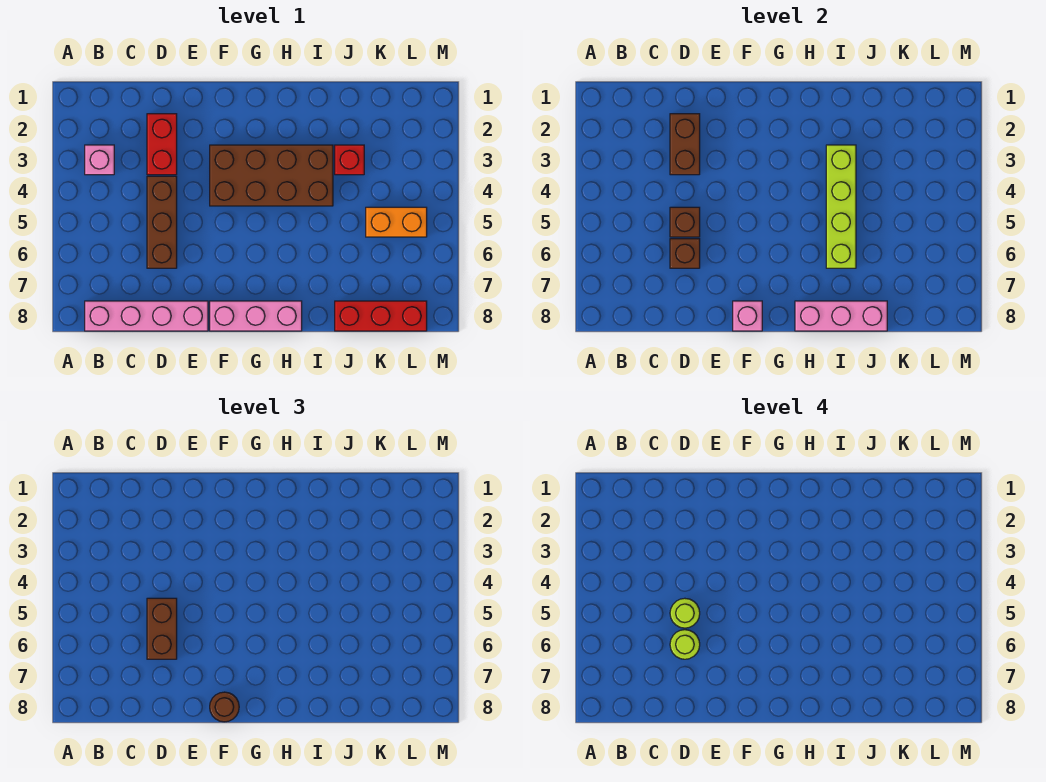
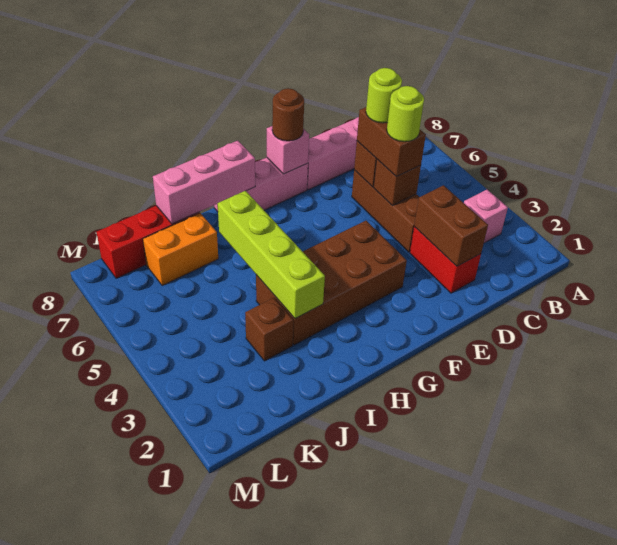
red brick J3 level 1 -> brown brick J3 level 1
orange brick K5:L5 level 1 -> orange brick J7:K7 level 1

